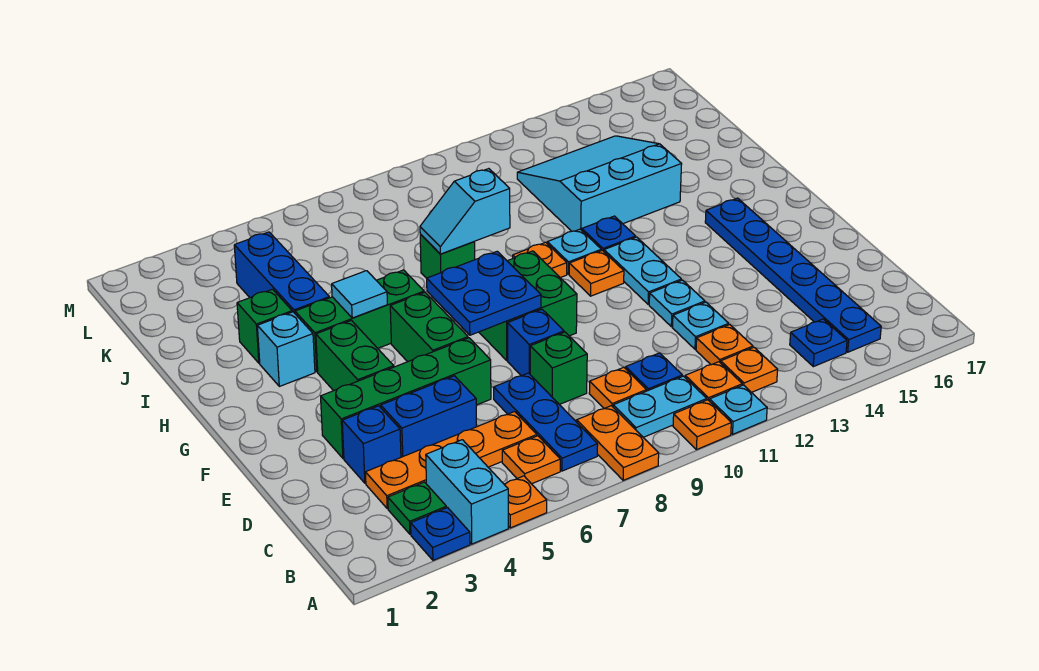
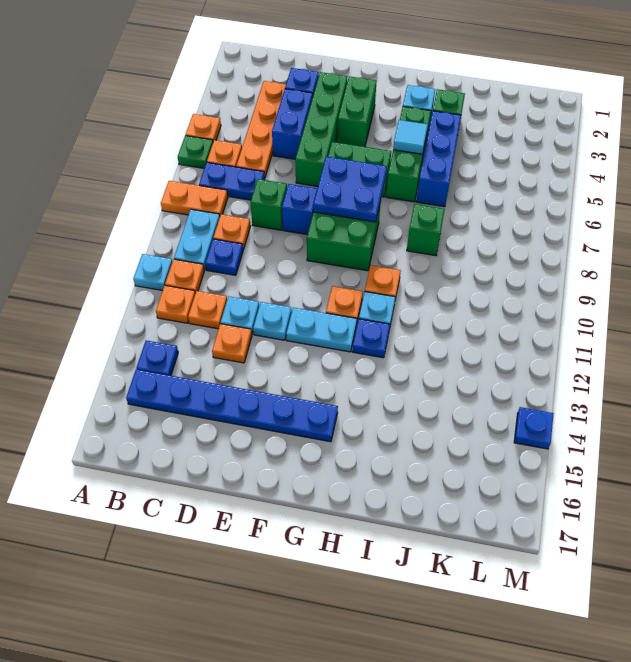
blue plate A3 level 1 -> blue plate M14 level 1
cyan brick A4:B4 level 1 -> none
orange plate A10 level 1 -> orange plate D13 level 1
green plate B3 level 1 -> green plate A6 level 1
blue plate B7:D7 level 1 -> blue plate B7:C7 level 1
green brick F4:G4 level 1 -> green brick F3:F4 level 1
blue brick I4:K4 level 1 -> blue brick I4:I6 level 1
cyan slope I8:I9 level 2 top 9 -> none
cyan slope I12:K14 level 1 top I -> none

